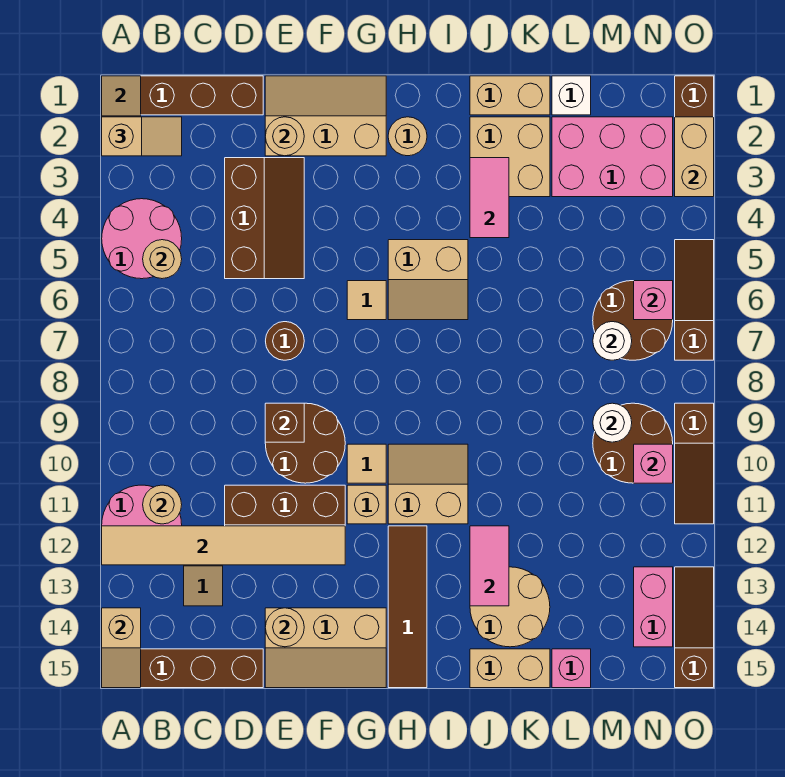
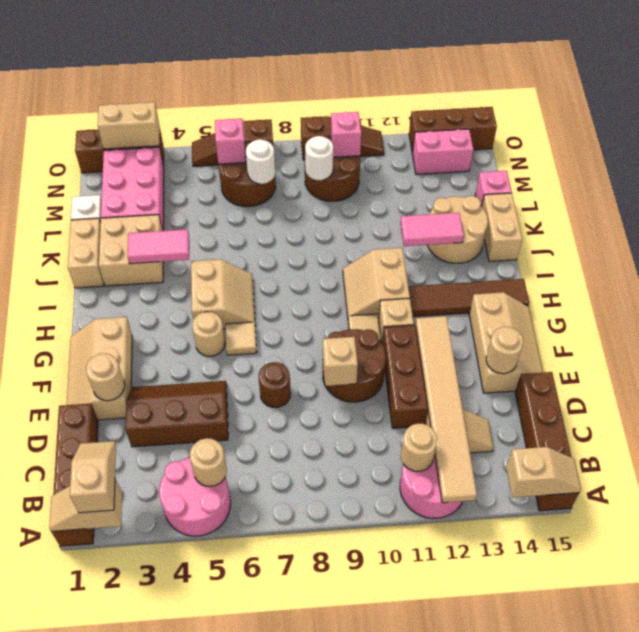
brown brick E9 level 2 -> tan brick E9 level 2
tan round brick H2 level 1 -> tan round brick G5 level 1
brown slope O13:O15 level 1 top 15 -> brown brick O13:O15 level 1

